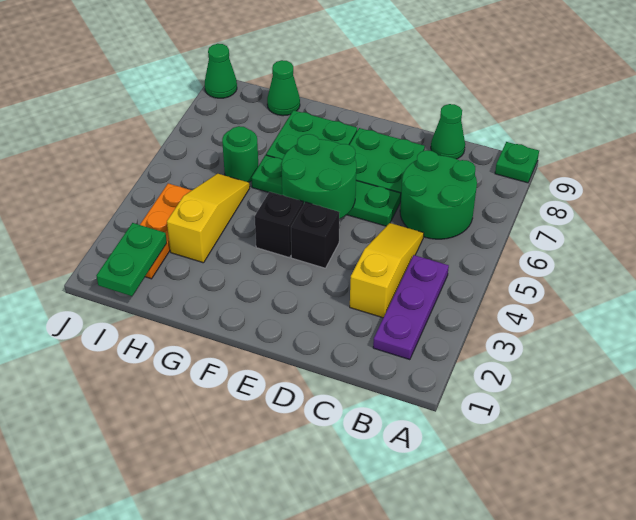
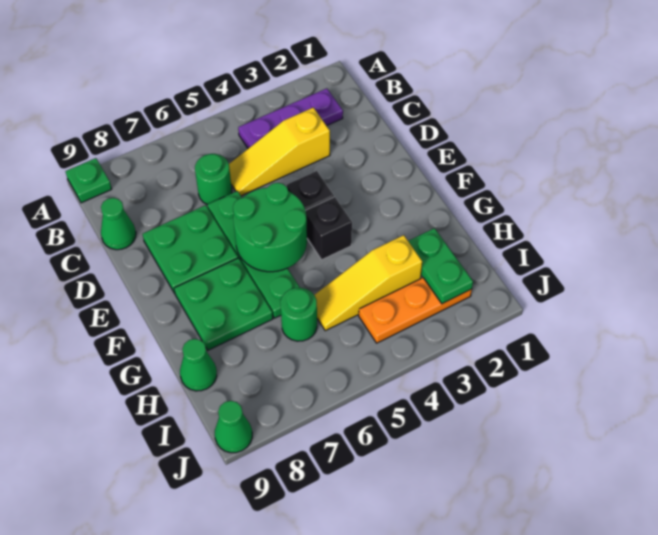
green round brick B6:C7 level 1 -> green round brick C6 level 1
green plate I1:I2 level 2 -> green plate H2:I2 level 2

